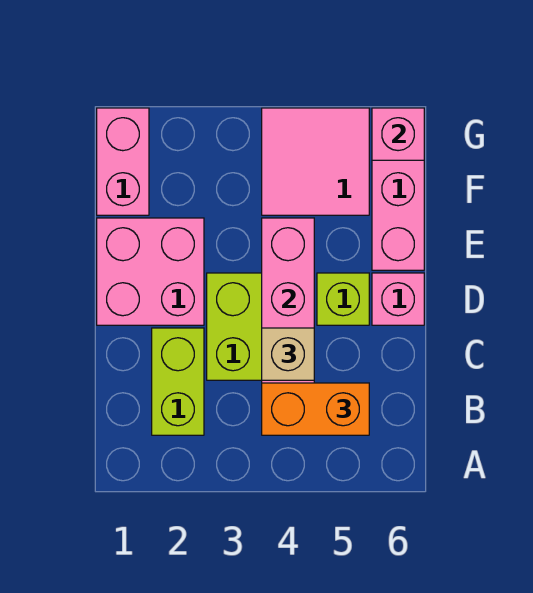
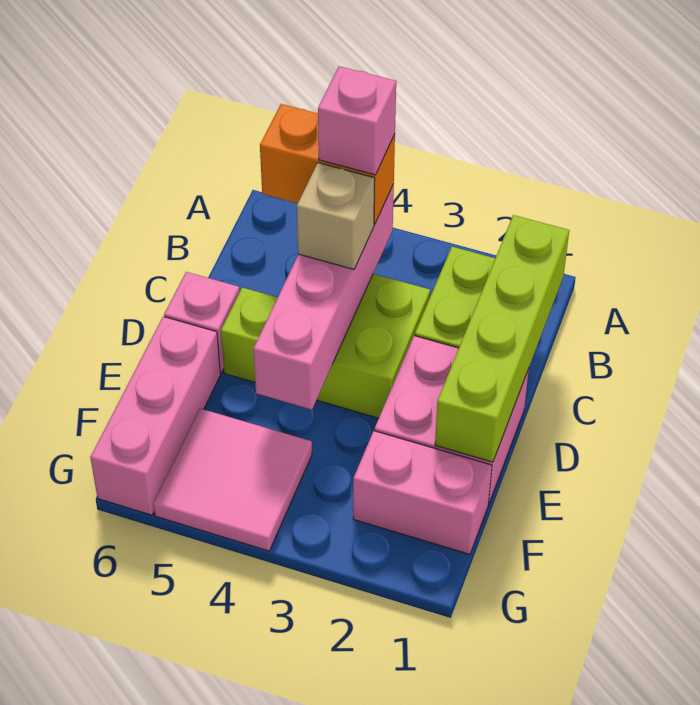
none -> lime brick B1:E1 level 2
pink brick F1:G1 level 1 -> pink brick F1:F2 level 1
pink brick G6 level 2 -> pink brick B4 level 4

